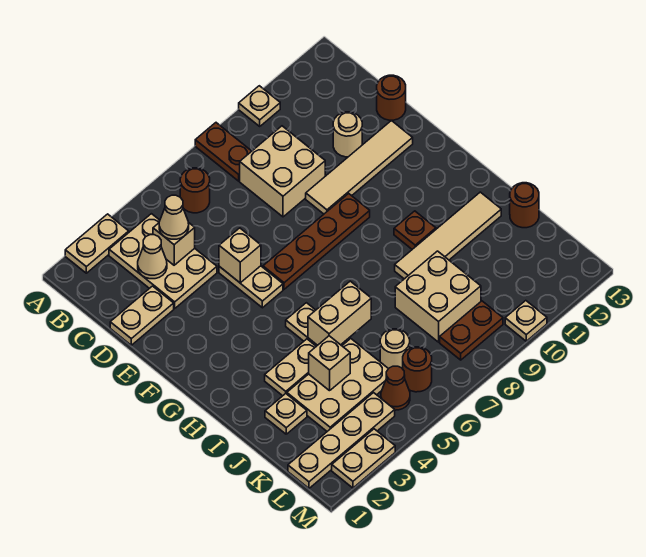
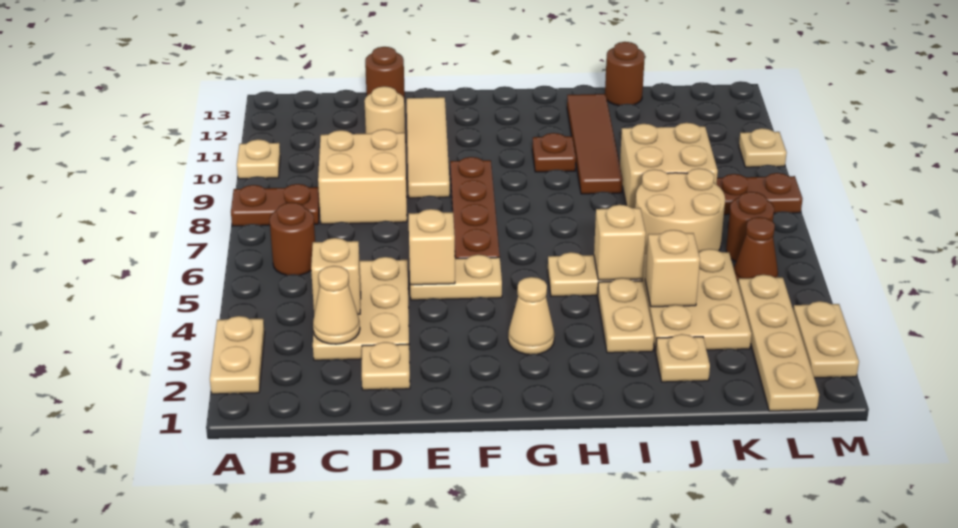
tan plate B3:D4 level 1 -> tan plate C3:D5 level 1
tan cone C4 level 3 -> tan cone G3 level 1
tan plate D1:D2 level 1 -> tan plate D2 level 1
tan brick I5:I6 level 2 -> tan brick I5 level 2
tan tile I9:I12 level 1 -> brown tile I9:I12 level 1
tan round brick K6 level 1 -> tan round brick J6:K7 level 1
brown plate L8:L9 level 1 -> brown plate L8:M8 level 1

